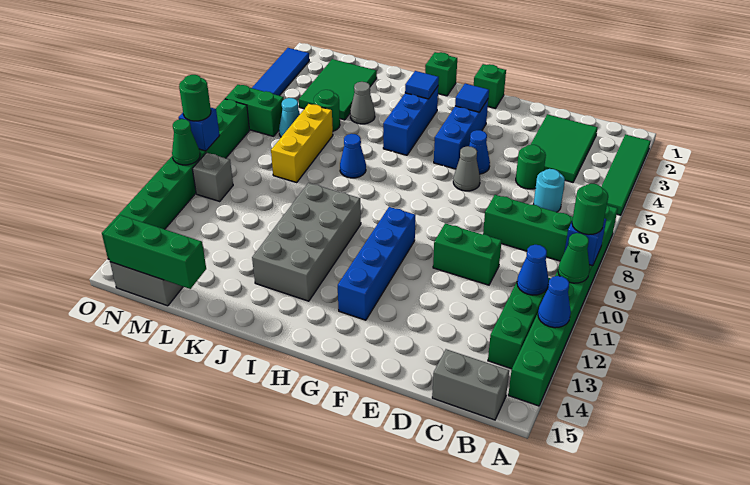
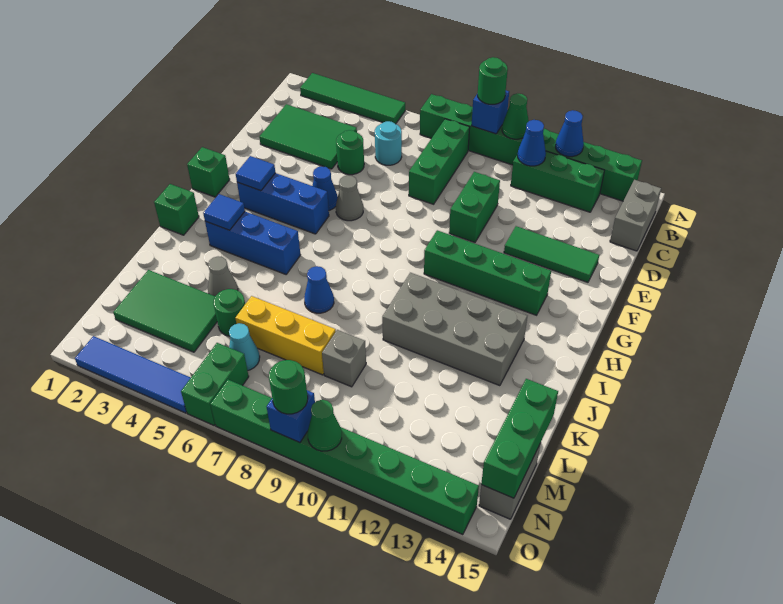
none -> green tile E12:E14 level 1
blue brick G10:G13 level 1 -> green brick G10:G13 level 1
grey brick N10 level 1 -> grey brick L9 level 1

